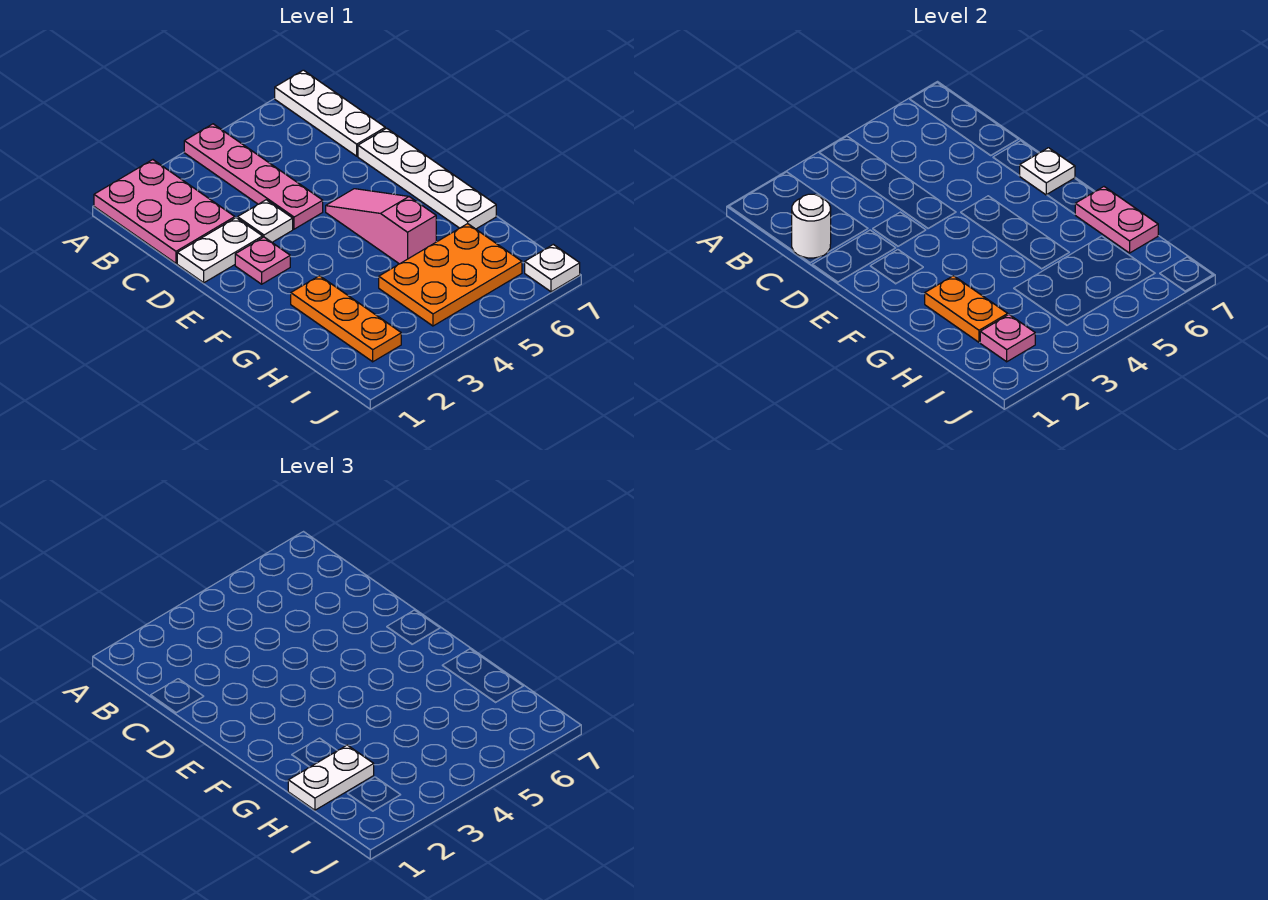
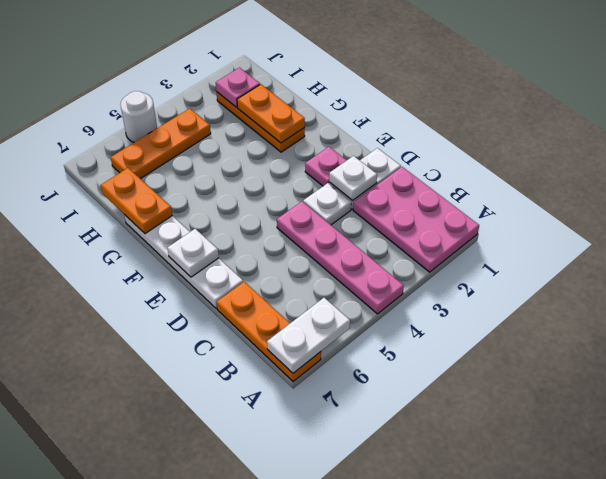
white plate A7:C7 level 1 -> orange plate A7:C7 level 1
white round brick C1 level 2 -> white round brick J5 level 1
pink slope E5:G5 level 1 top G -> none
pink plate G7:H7 level 2 -> orange plate G7:H7 level 2
white plate H1:H2 level 3 -> white plate A6:A7 level 2
orange plate H4:I6 level 1 -> orange plate I4:I6 level 1
white plate J7 level 1 -> white plate D2 level 2

